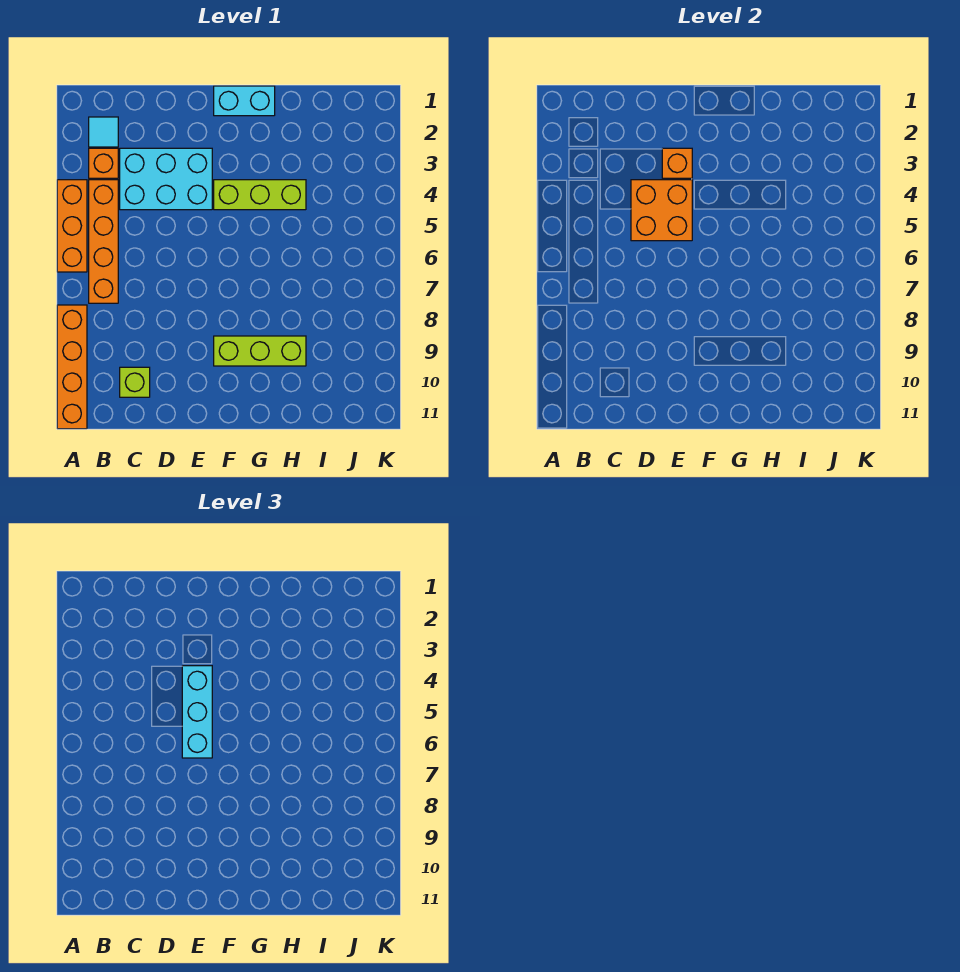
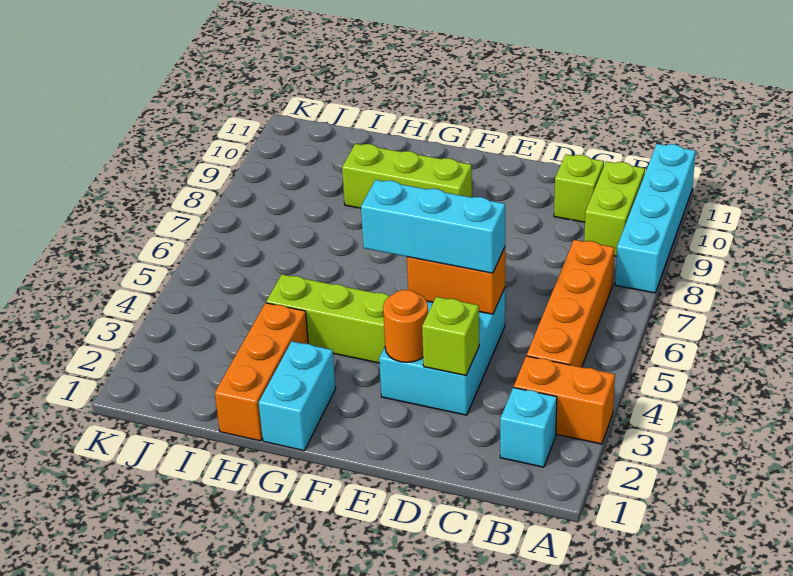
orange brick A4:A6 level 1 -> orange brick H1:H3 level 1
orange brick A8:A11 level 1 -> cyan brick A8:A11 level 1
cyan tile B2 level 1 -> cyan brick B2 level 1
orange brick B3 level 1 -> orange brick A3:B3 level 1
none -> lime brick B9:B10 level 1
cyan brick C3:E4 level 1 -> cyan brick D3:E5 level 1
none -> lime brick D3 level 2
orange brick D4:E5 level 2 -> orange brick D5:E5 level 2
orange brick E3 level 2 -> orange round brick E3 level 2
cyan brick E4:E6 level 3 -> cyan brick D5:F5 level 3
cyan brick F1:G1 level 1 -> cyan brick G1:G2 level 1

